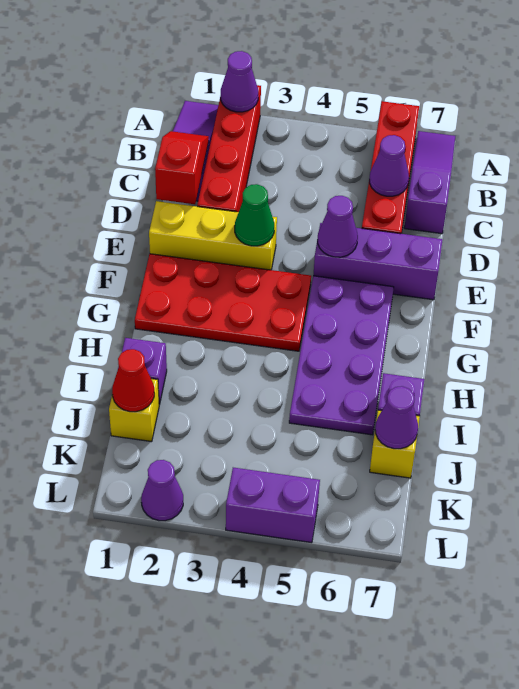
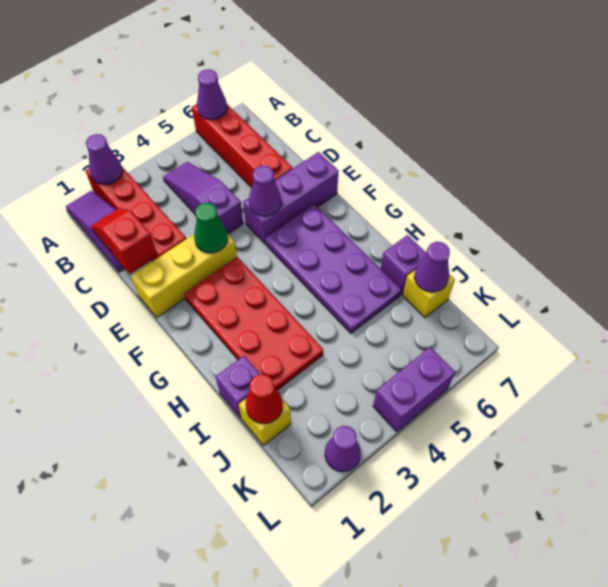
purple slope A7:C7 level 1 top C -> purple slope B4:D4 level 1 top D
purple cone C6 level 2 -> purple cone A6 level 2
red plate F1:G4 level 1 -> red plate F2:I3 level 1

